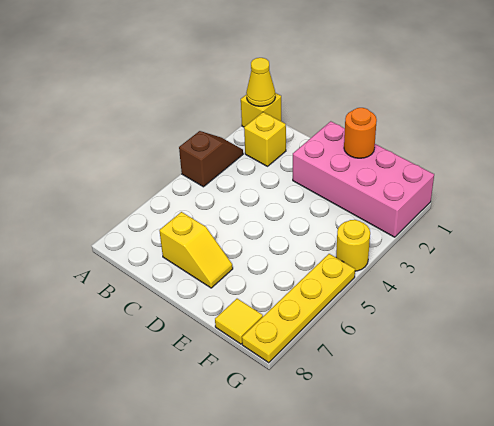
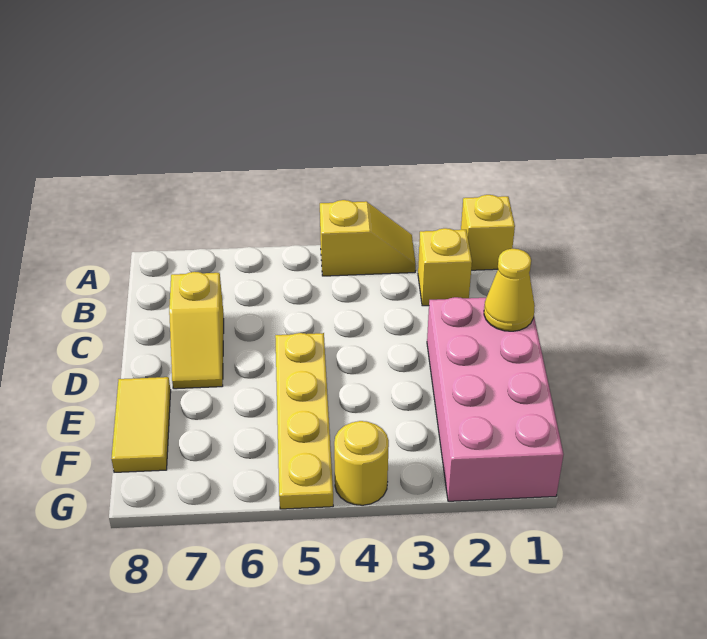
yellow cone A1 level 2 -> yellow cone D1 level 2
brown slope A3:A4 level 1 top 4 -> yellow slope A3:A4 level 1 top 4
orange round brick E1 level 2 -> none
yellow tile F8 level 1 -> yellow tile E8:F8 level 1
yellow plate G5:G8 level 1 -> yellow plate D5:G5 level 1

